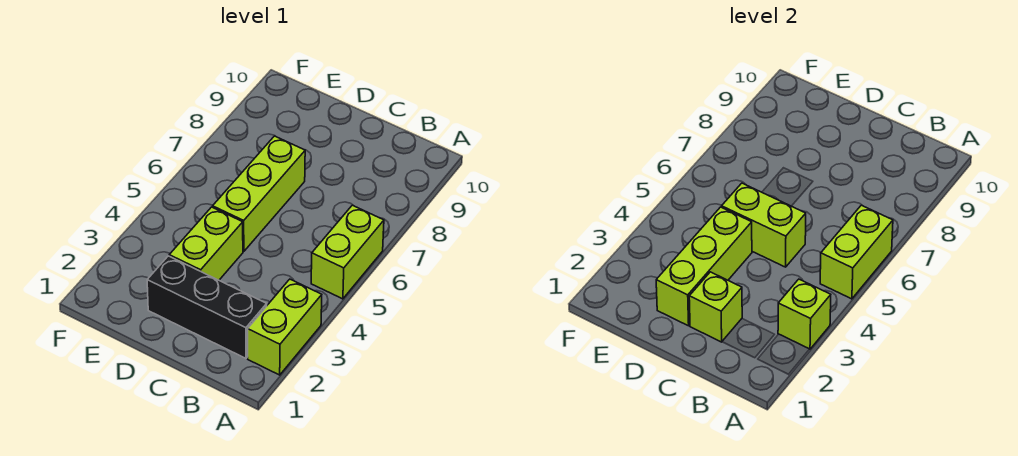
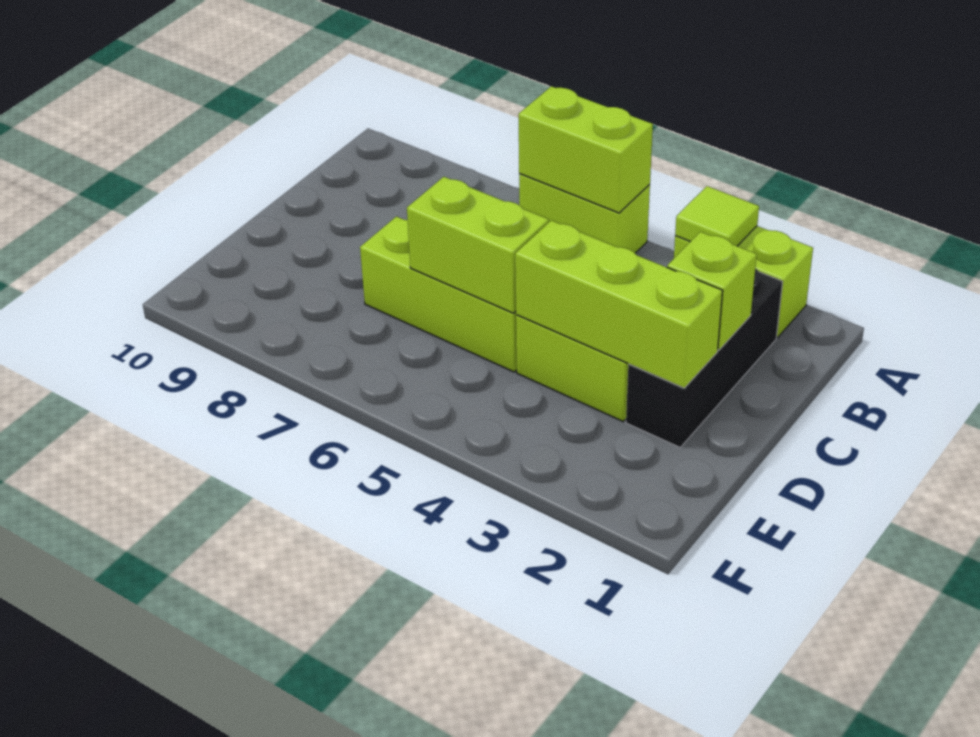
lime brick A3 level 2 -> lime tile A3 level 2
lime brick C5:D5 level 2 -> lime brick D5:D6 level 2

